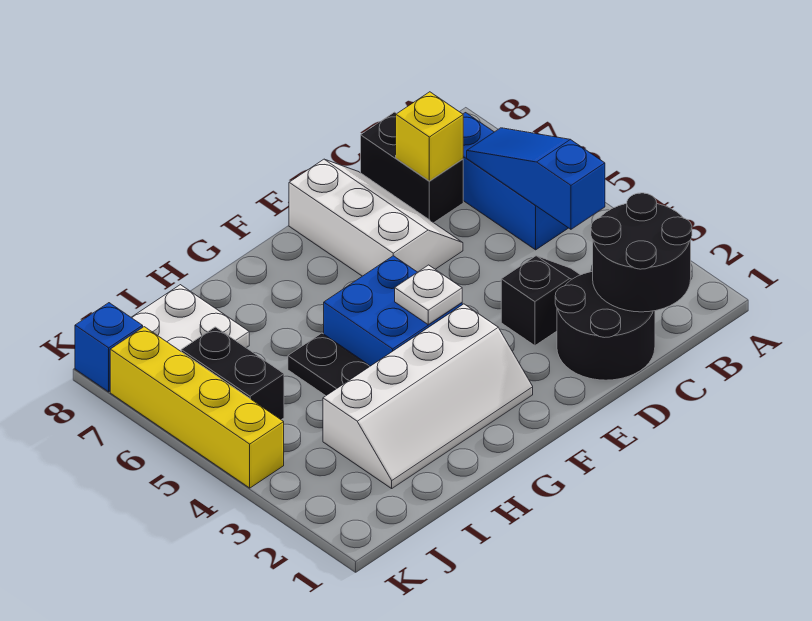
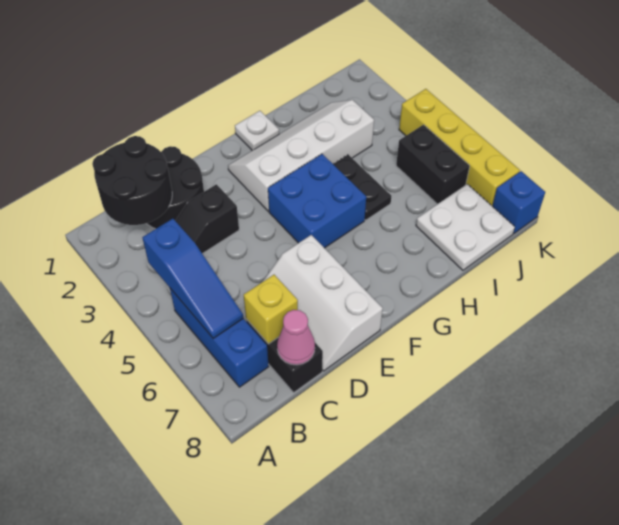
none -> pink cone C8 level 2
white plate F4 level 2 -> white plate G1 level 1

